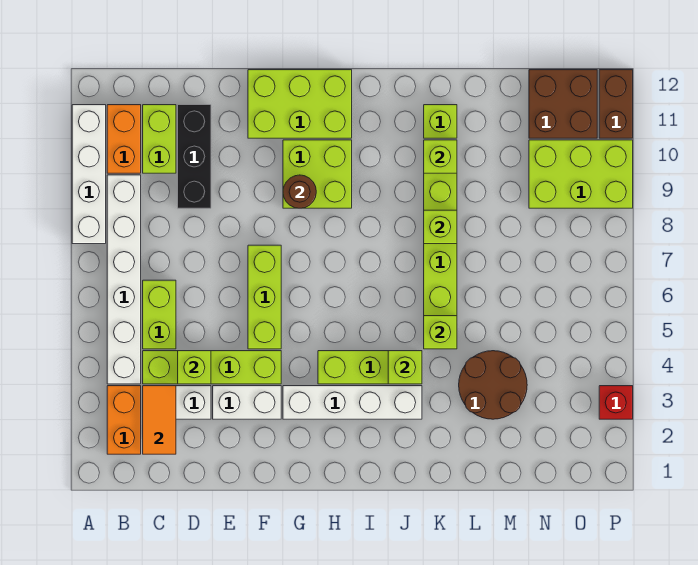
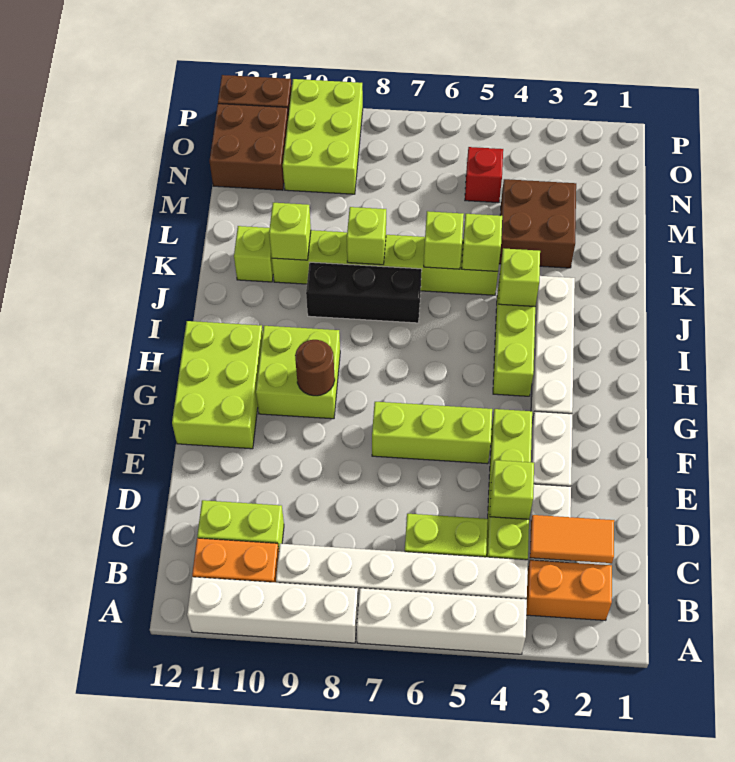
none -> white brick A4:A7 level 1
black brick D9:D11 level 1 -> black brick J7:J9 level 1
none -> lime brick K6 level 2
brown round brick L3:M4 level 1 -> brown brick L3:M4 level 1
red brick P3 level 1 -> red brick N5 level 1

